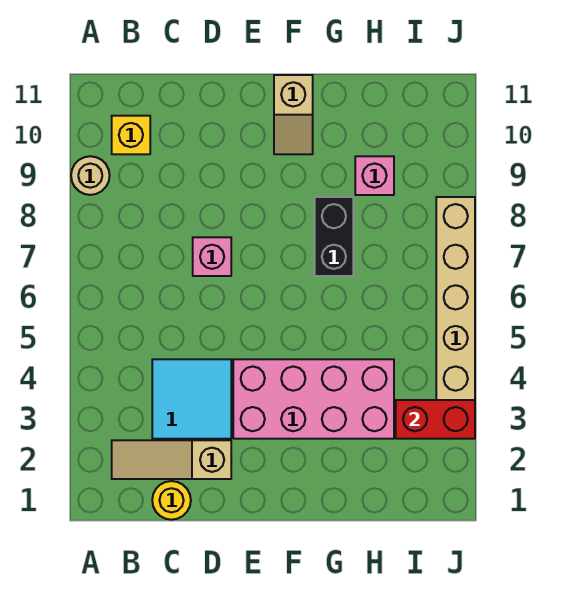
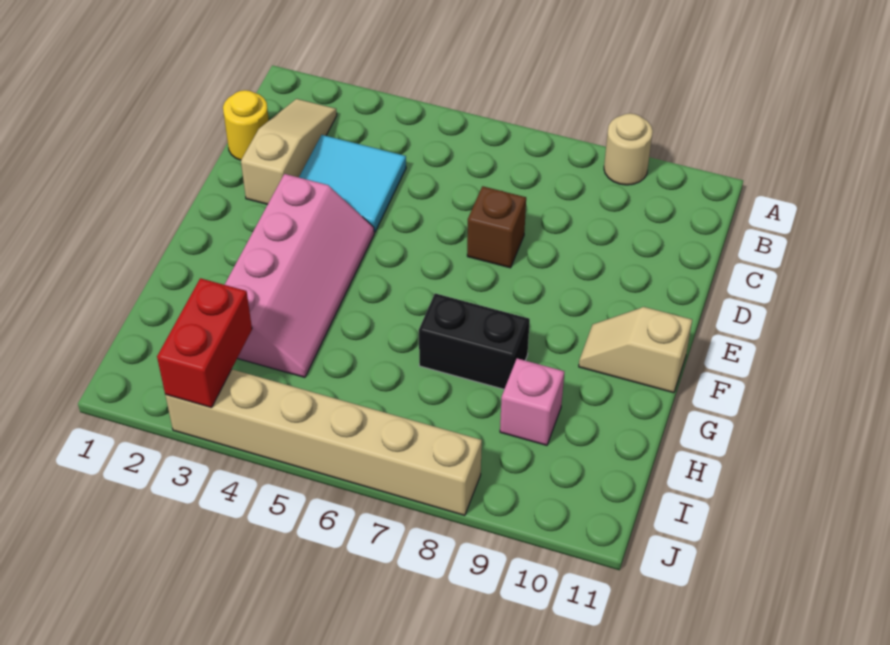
yellow brick B10 level 1 -> none
pink brick D7 level 1 -> brown brick D7 level 1
pink brick E3:H4 level 1 -> pink slope E3:H4 level 1 top 3

